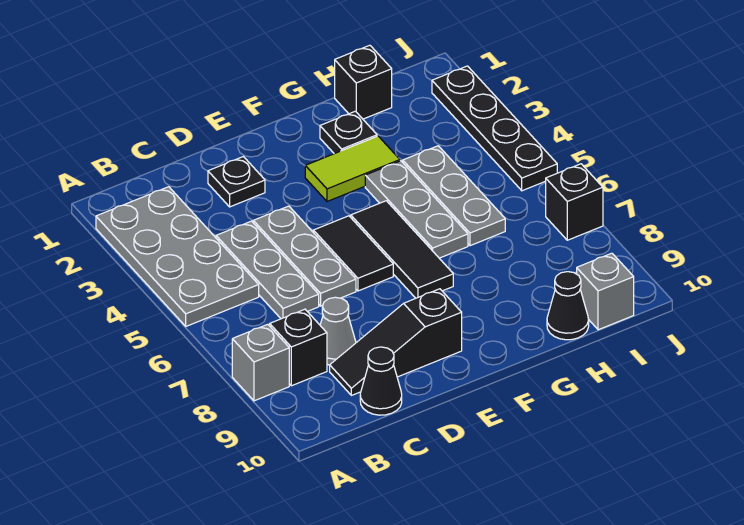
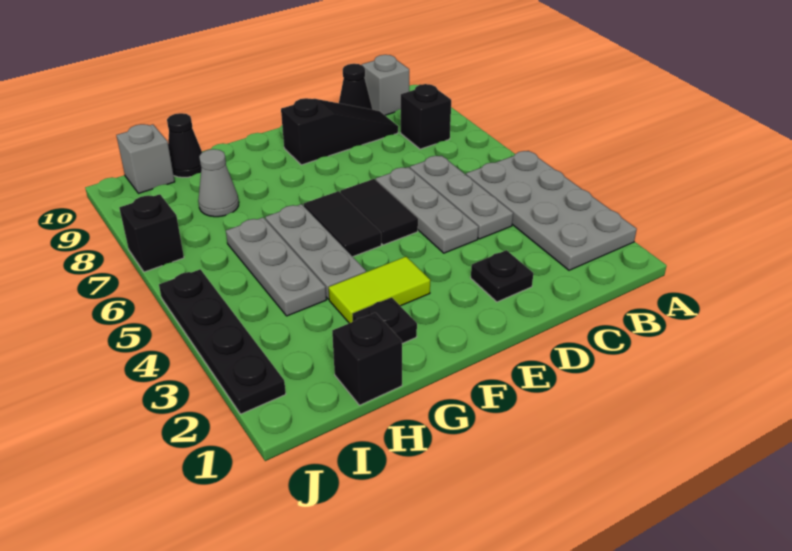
grey brick A8 level 1 -> grey brick B10 level 1
grey cone C8 level 1 -> grey cone H8 level 1
black tile F5:F7 level 1 -> black tile F5:F6 level 1

